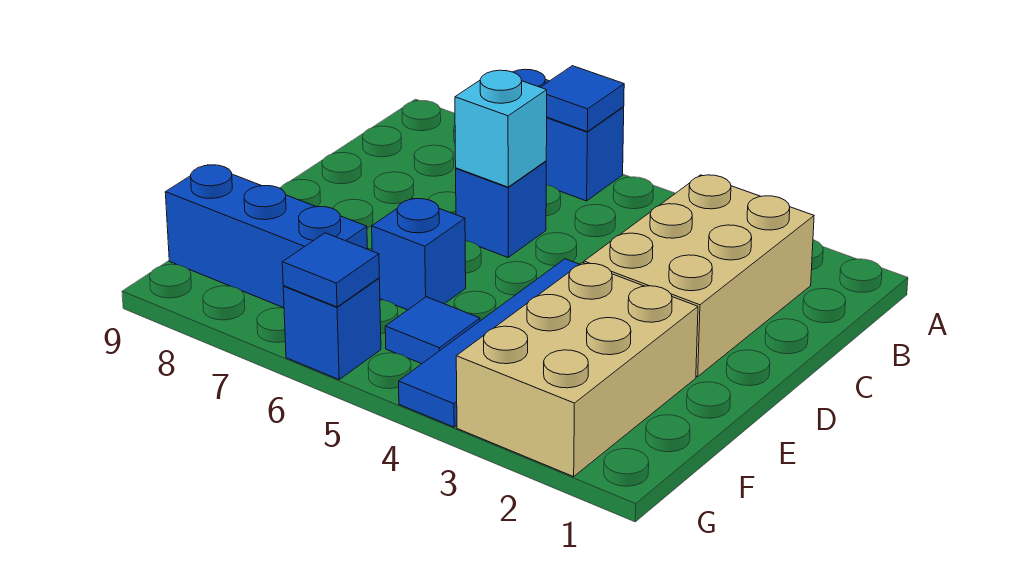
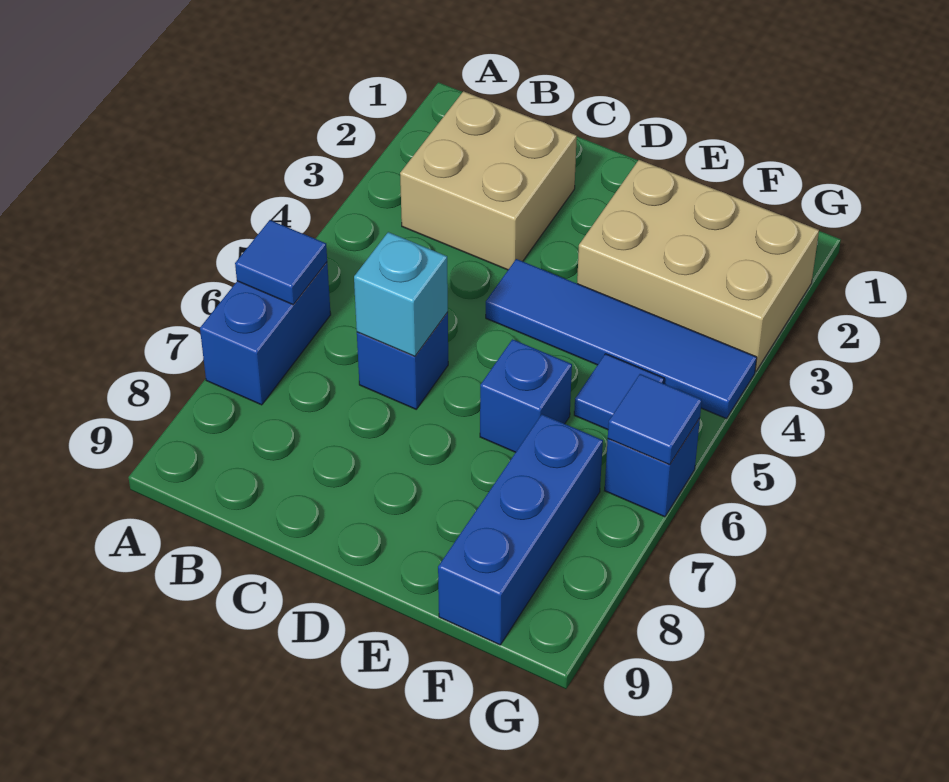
tan brick B2:D3 level 1 -> tan brick B2:C3 level 1

